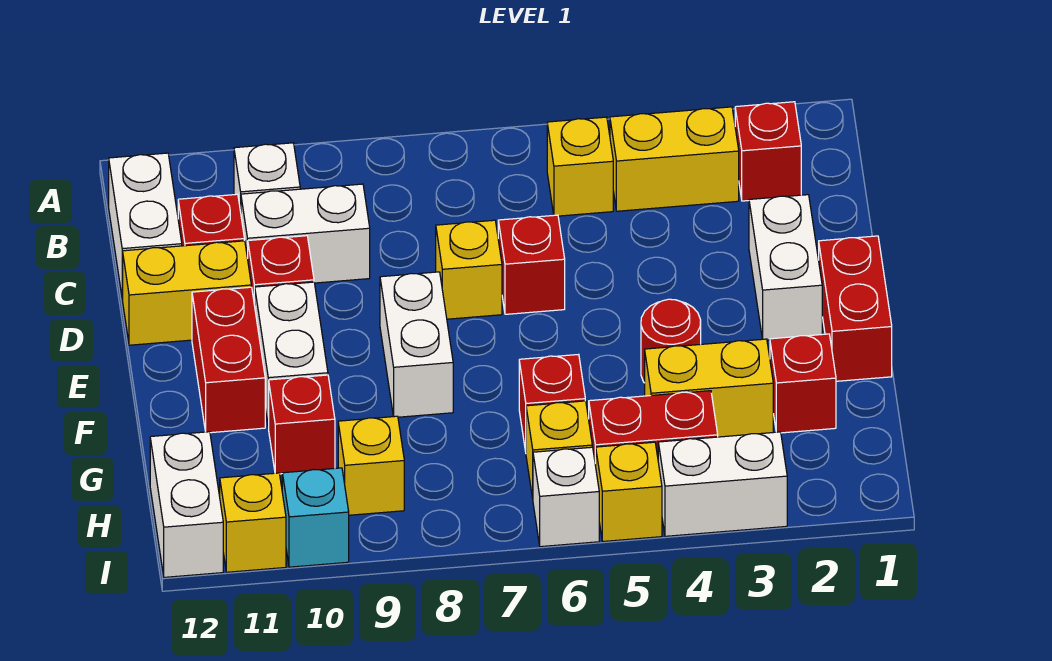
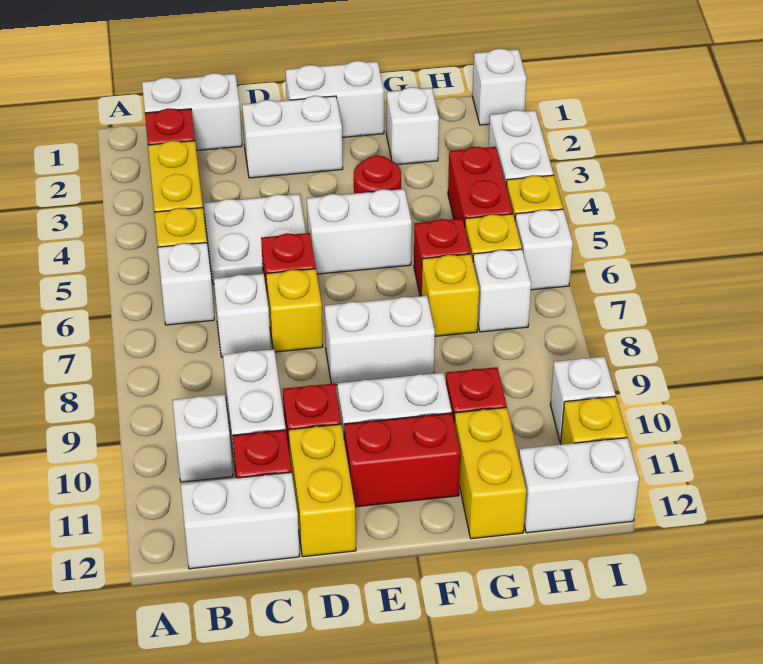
none -> white brick B1:C1 level 1
none -> white brick B6 level 1
none -> white plate C4:D5 level 1
none -> white brick C7 level 1
red brick E1:F1 level 1 -> white brick E1:F1 level 1
none -> white brick E5:F5 level 1
red brick G2 level 1 -> white brick G2 level 1
yellow brick G3:G4 level 1 -> yellow brick G11:G12 level 1
none -> white brick H7 level 1
yellow brick H9 level 1 -> yellow brick G7 level 1
none -> white brick I1 level 1
cyan brick I10 level 1 -> white brick I10 level 1

